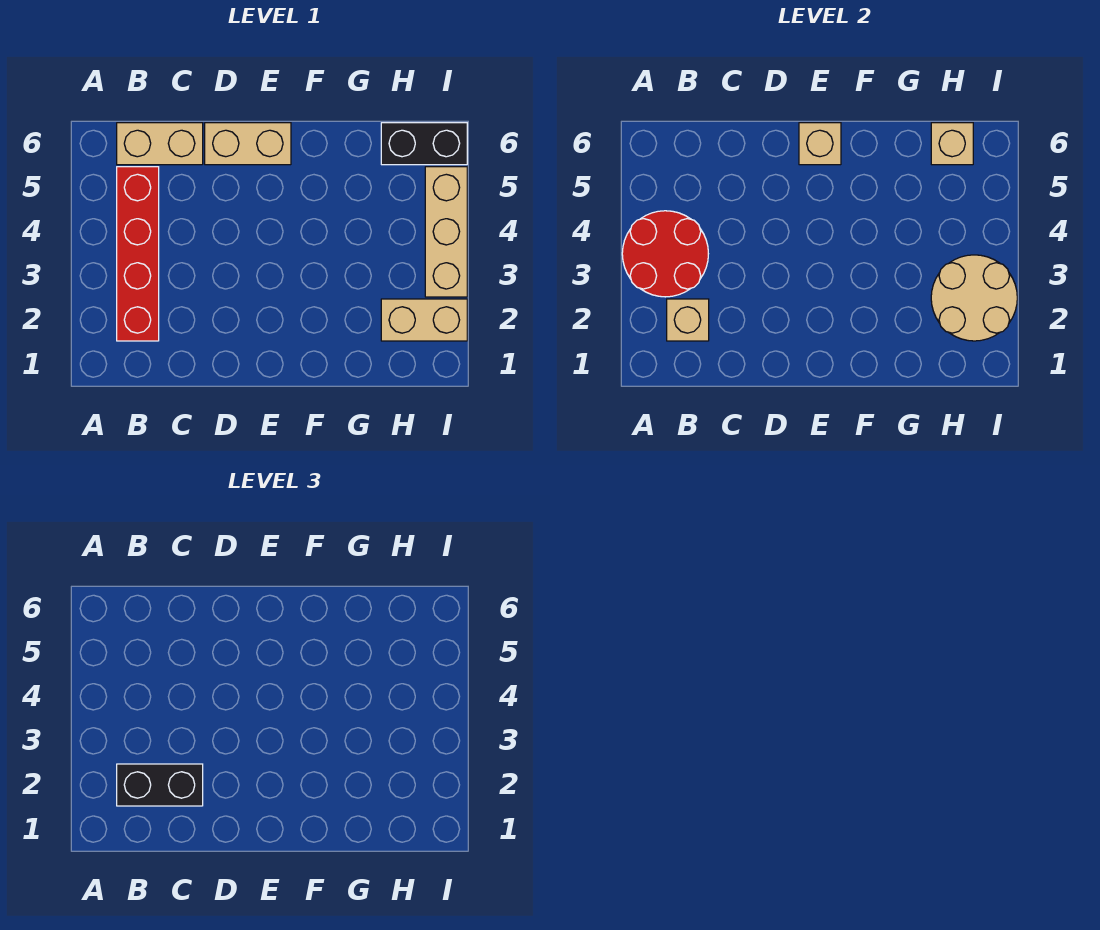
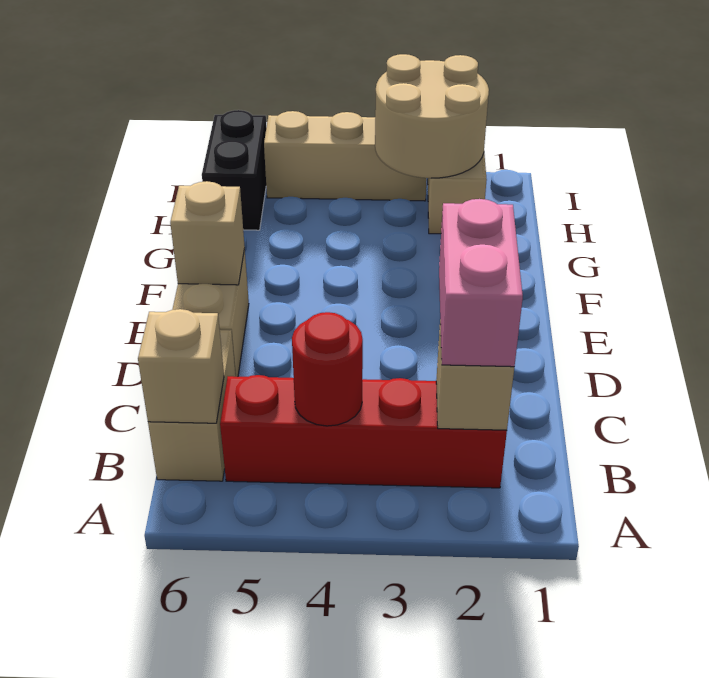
red round brick A3:B4 level 2 -> red round brick B4 level 2
black brick B2:C2 level 3 -> pink brick B2:C2 level 3
tan brick H6 level 2 -> tan brick B6 level 2

